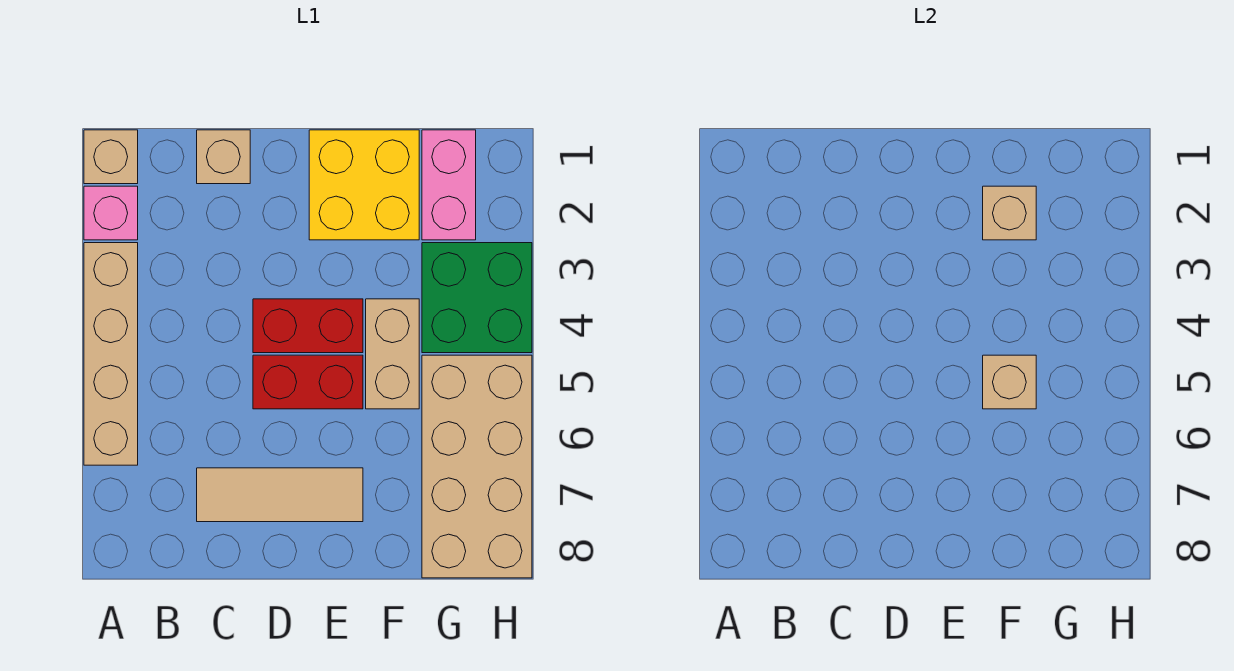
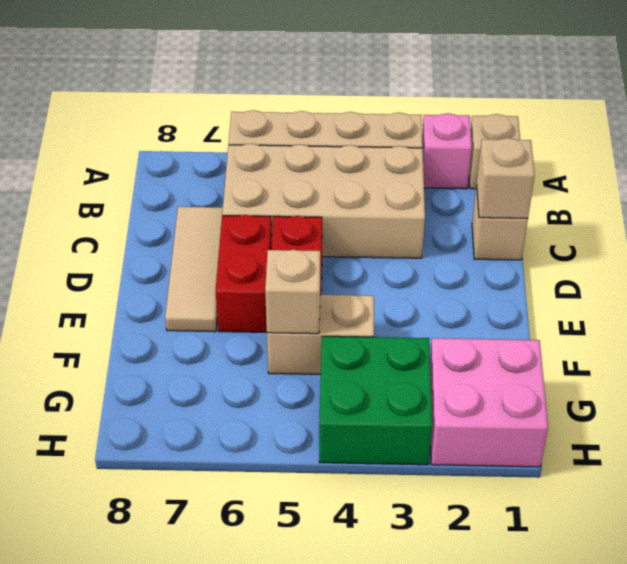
red brick D4:E4 level 1 -> red brick D6:E6 level 1
yellow brick E1:F2 level 1 -> none
tan brick F2 level 2 -> tan brick C1 level 2
pink brick G1:G2 level 1 -> pink brick G1:H2 level 1
tan brick G5:H8 level 1 -> tan brick B3:C6 level 1

